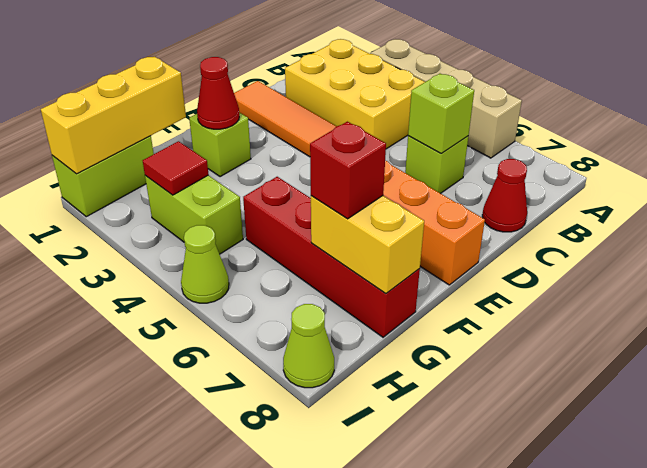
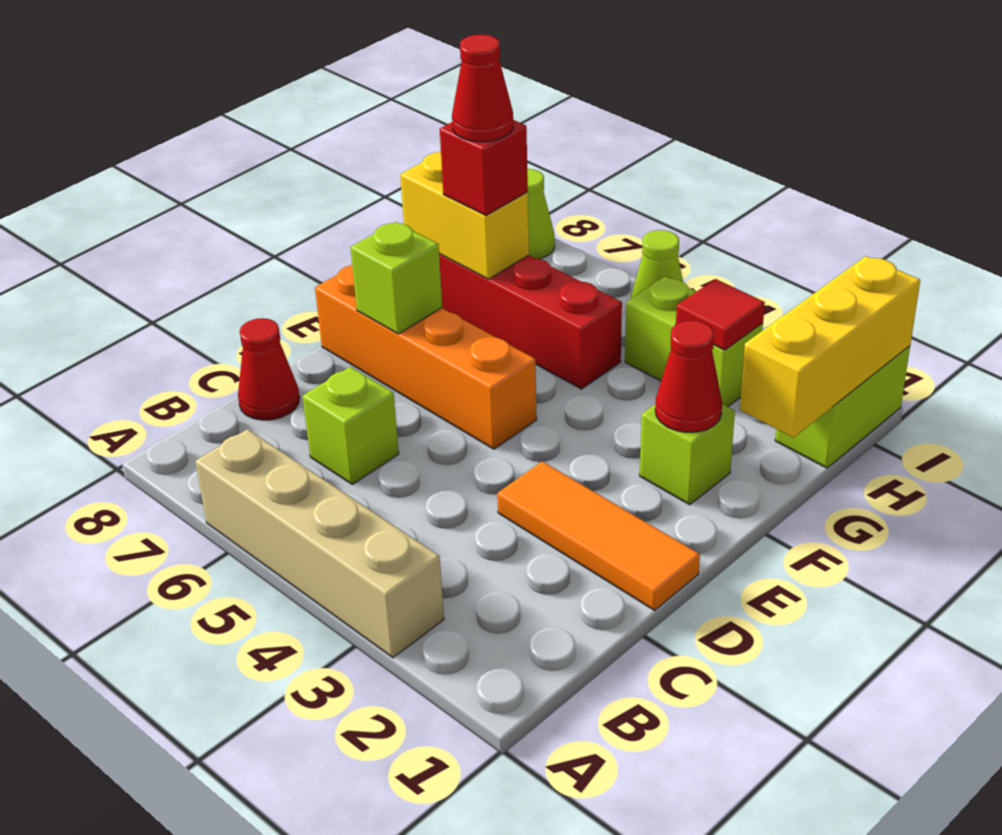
yellow brick B2:C4 level 1 -> none
lime brick C6 level 2 -> lime brick E7 level 2
none -> red cone G7 level 4

